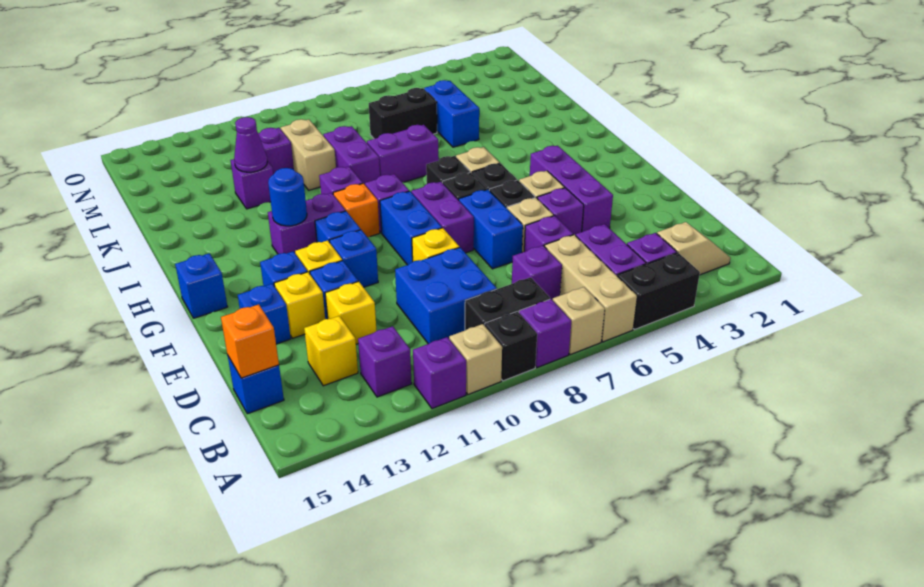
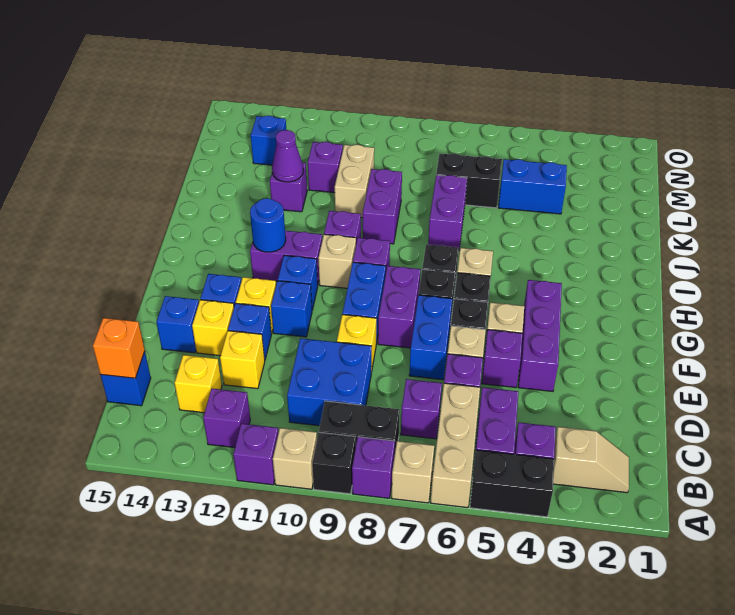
blue brick G15 level 1 -> blue brick M13 level 1
orange brick H10 level 1 -> tan brick H10 level 1
purple brick J7:J8 level 1 -> purple brick J7:K7 level 1
blue brick K5:L5 level 1 -> blue brick L4:L5 level 1

